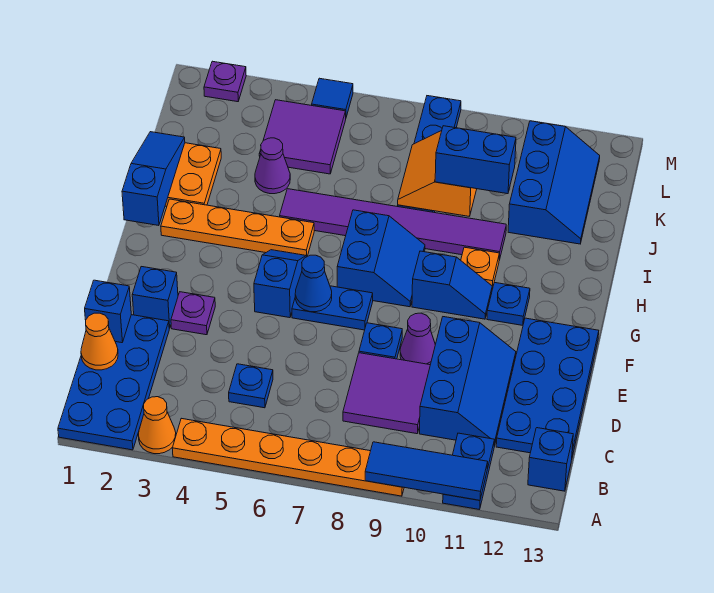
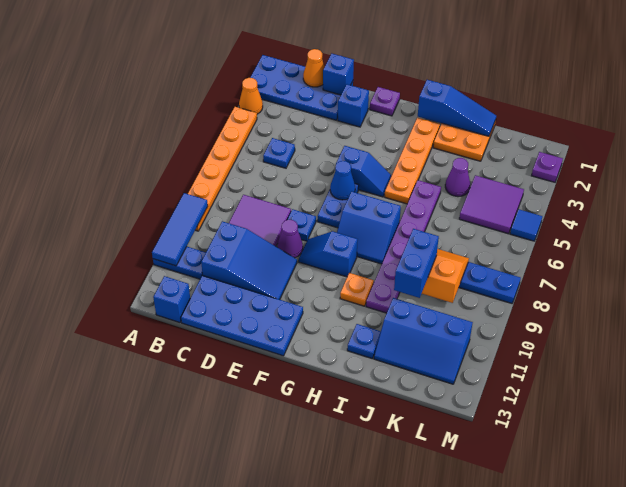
blue slope C10:E11 level 1 top 10 -> blue slope C10:E11 level 1 top C
purple plate E3 level 1 -> purple plate F1 level 1
blue slope G9:G10 level 1 top 9 -> blue slope F9:G9 level 1 top G
blue plate G11 level 1 -> blue plate I12 level 1
purple tile I5:I10 level 1 -> purple plate I5:I10 level 1

